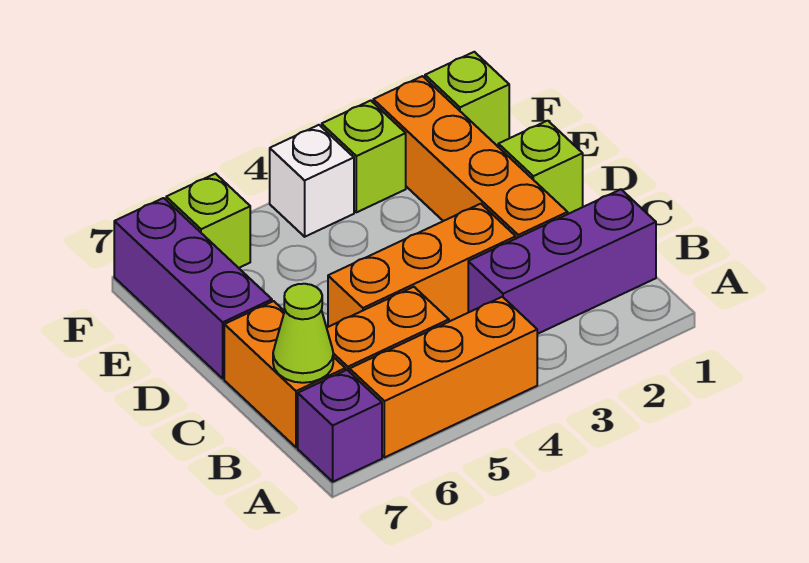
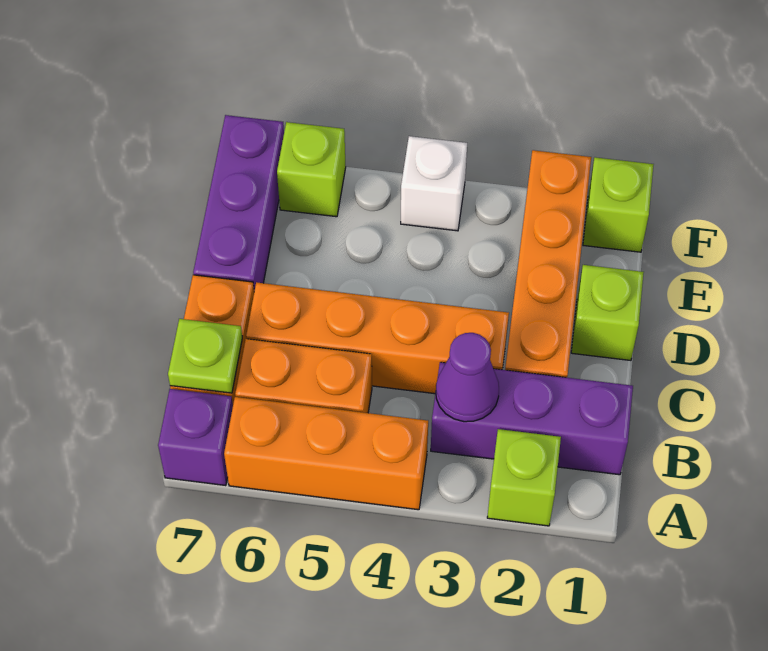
none -> purple cone B3 level 2
lime cone B7 level 2 -> lime plate B7 level 2
orange brick C3:C5 level 1 -> orange brick C3:C6 level 1
lime brick F3 level 1 -> lime brick A2 level 1

